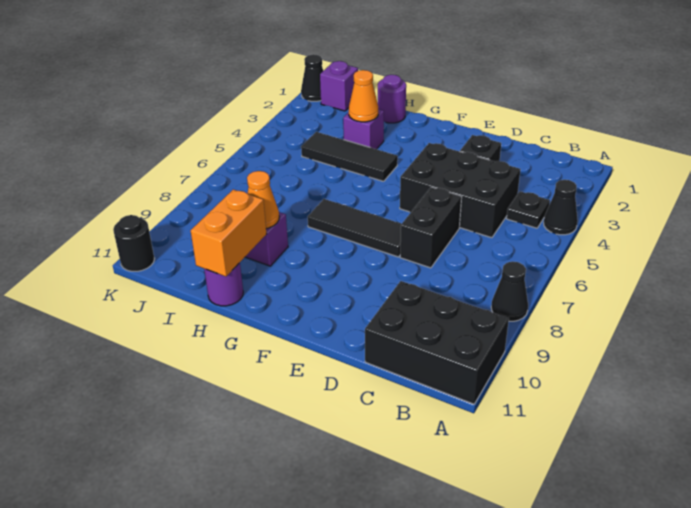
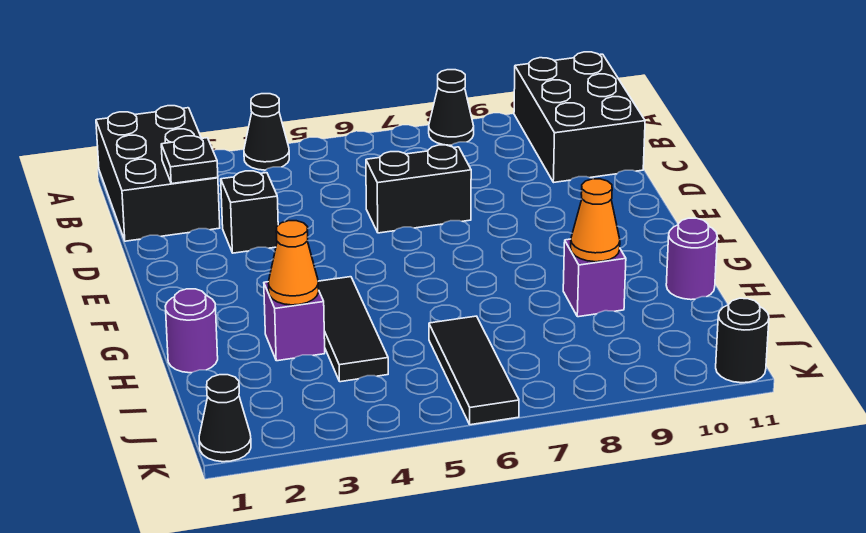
black plate B4 level 1 -> black plate C2 level 2
black brick C4:E5 level 1 -> black brick A1:C2 level 1
black tile E7:G7 level 1 -> black tile I6:K6 level 1
orange brick H10:H11 level 2 -> none
purple brick J1 level 1 -> none

